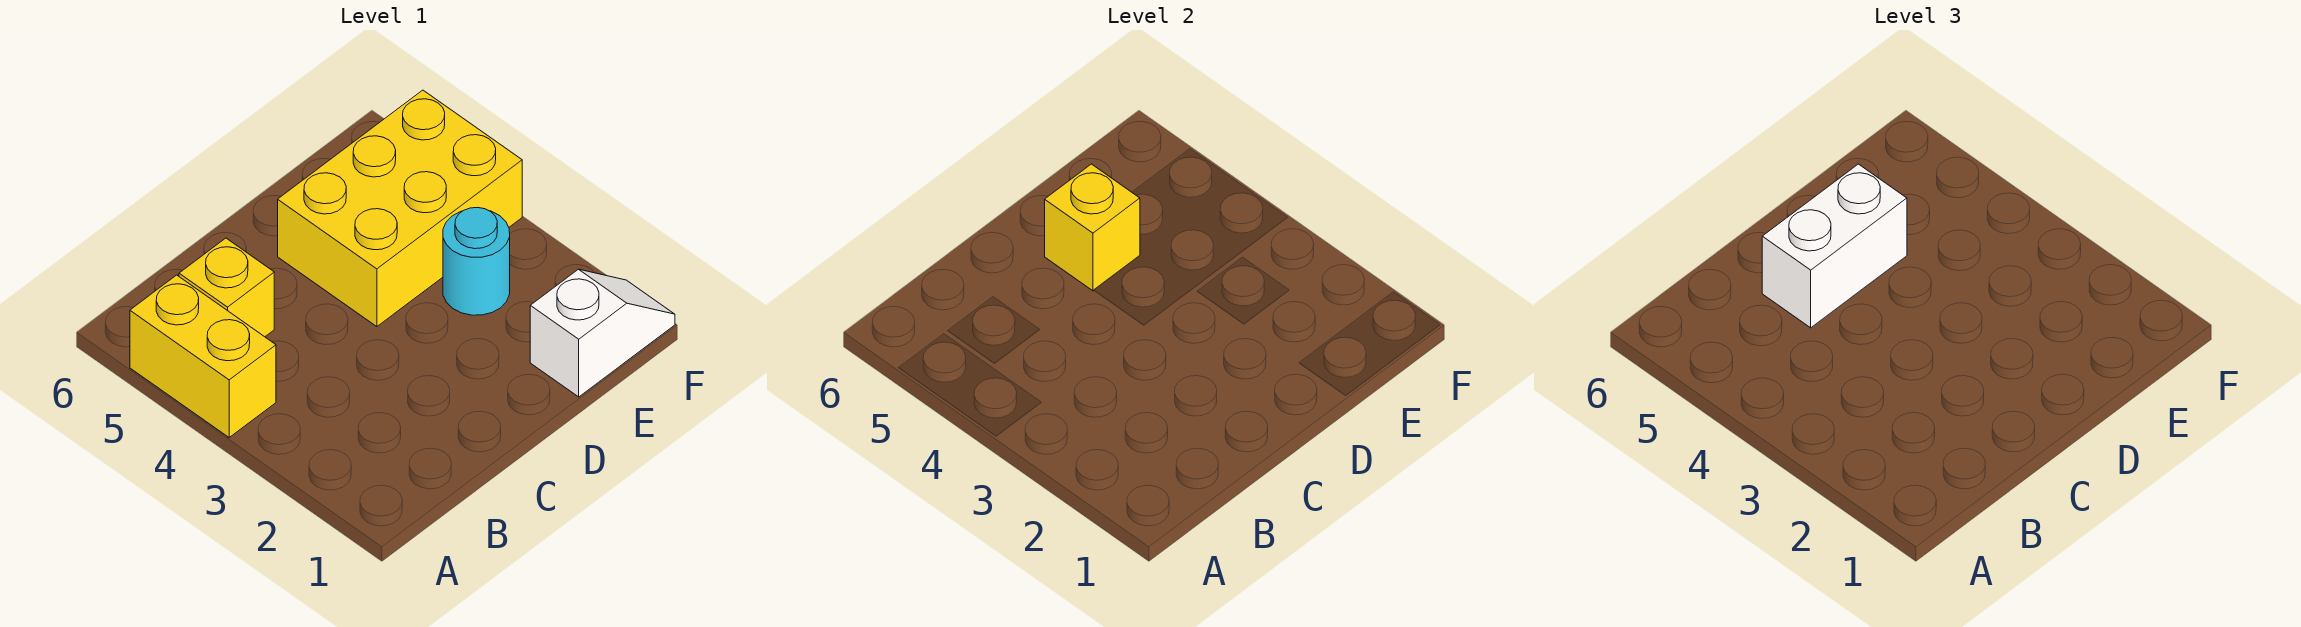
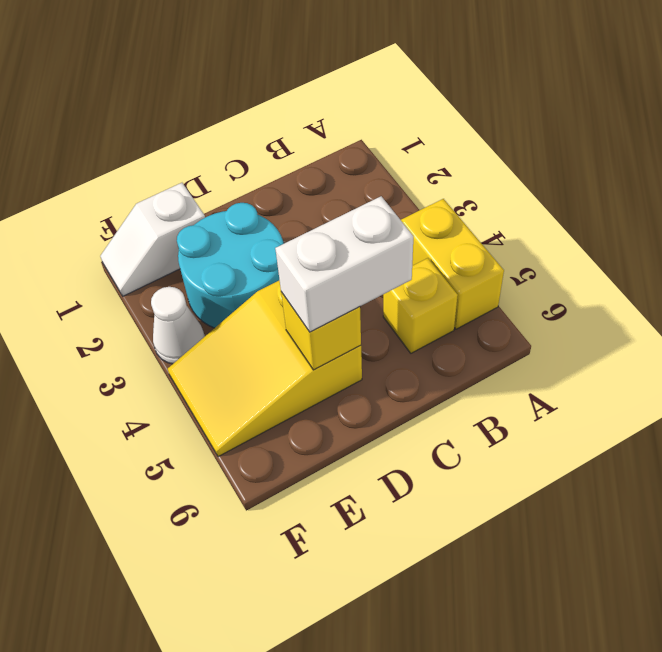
yellow brick D4:F5 level 1 -> yellow slope D4:F5 level 1 top D
cyan round brick E3 level 1 -> cyan round brick D2:E3 level 1
none -> white cone F3 level 1

